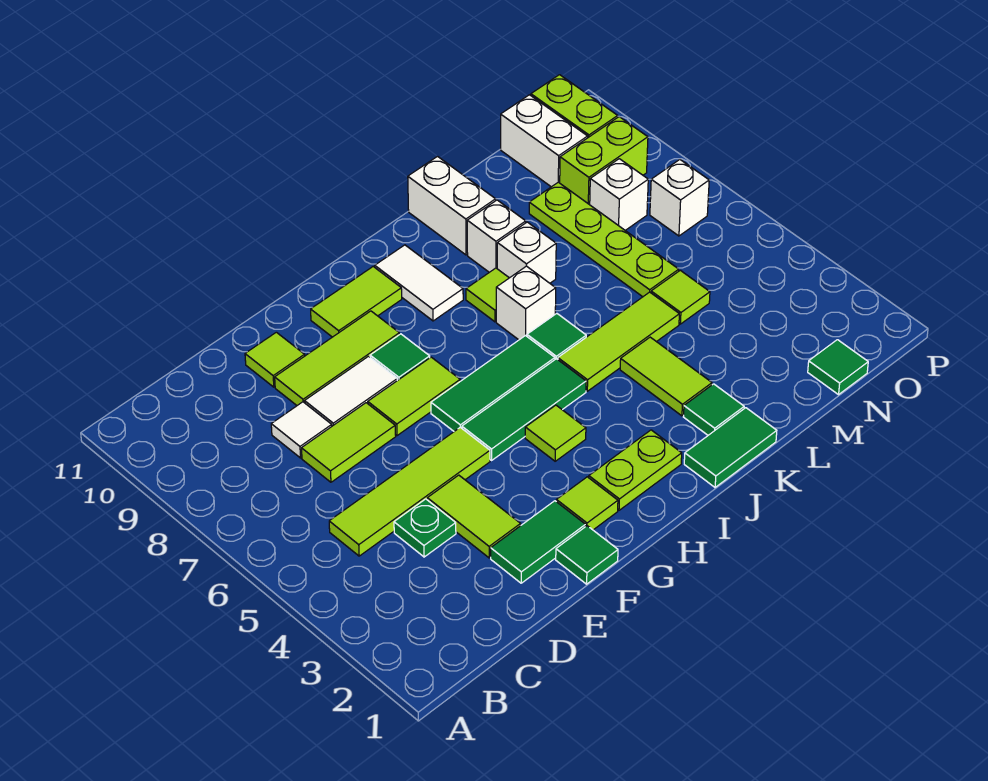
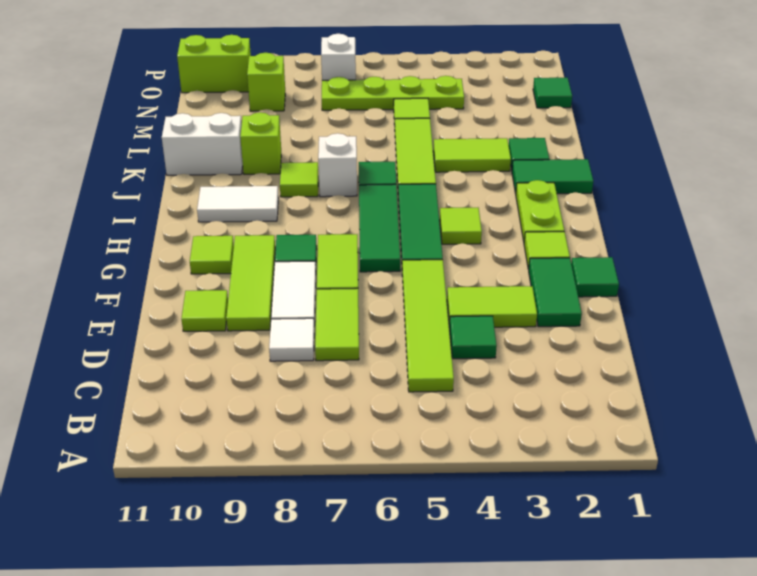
green plate D4 level 1 -> green tile D4 level 1
lime tile G10:H10 level 1 -> lime tile G10 level 1
green tile J1:K1 level 1 -> green tile J1:J2 level 1
white brick K8 level 1 -> none
white brick K9 level 1 -> lime brick K9 level 1
lime plate M6:M9 level 1 -> lime plate N4:N7 level 1
white brick N8 level 1 -> none
lime brick N9:O9 level 1 -> lime brick N9 level 1
white brick N10:N11 level 1 -> none

